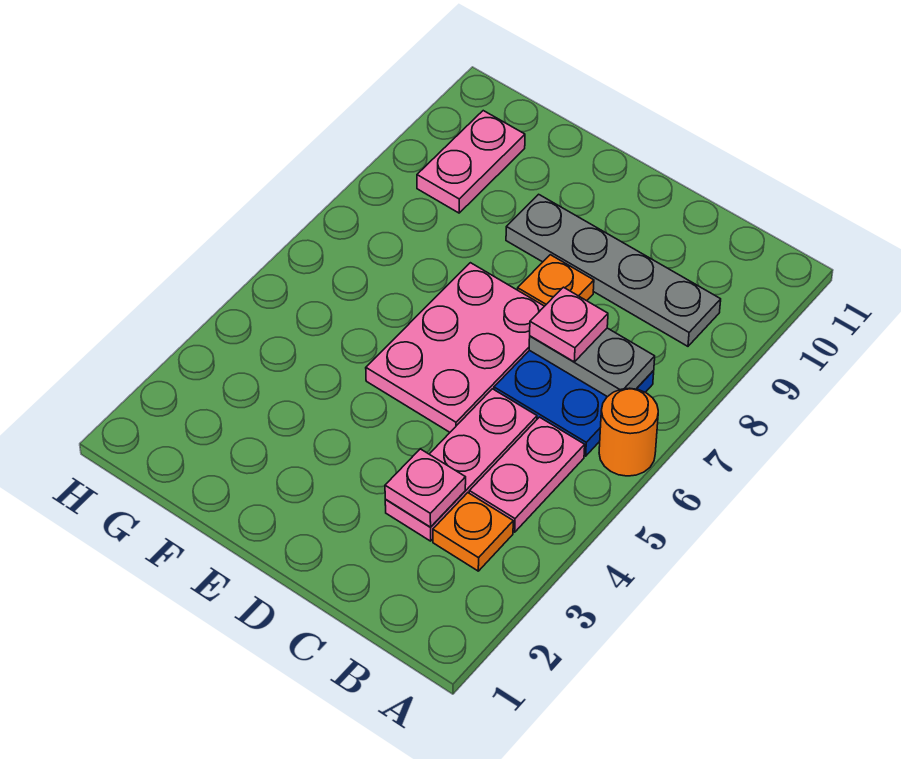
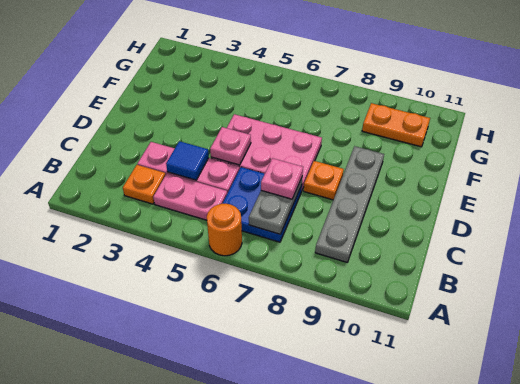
pink plate C3 level 2 -> pink plate D5 level 2
none -> blue tile C4 level 2
pink plate G9:G10 level 1 -> orange plate G9:G10 level 1

